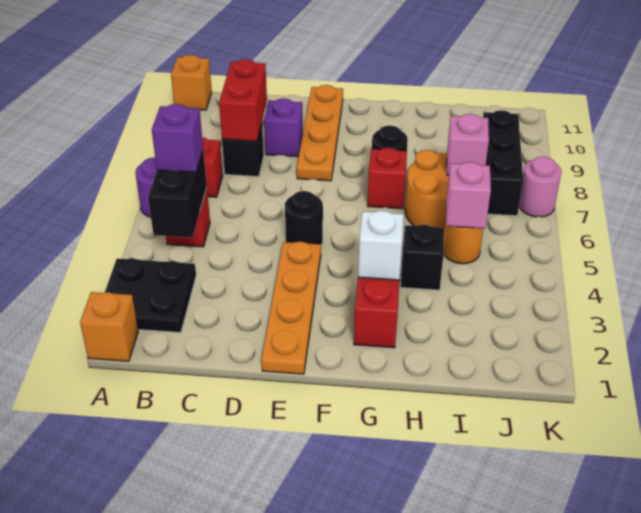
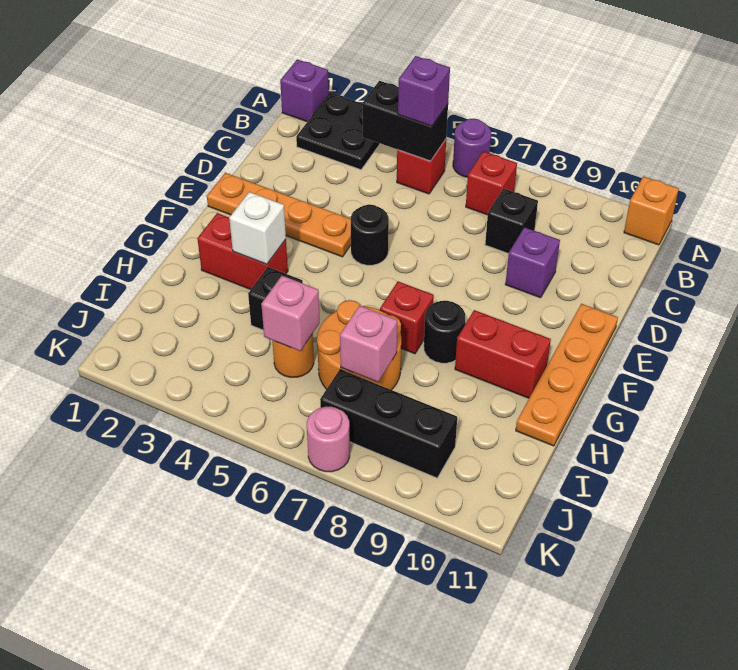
orange brick A1 level 1 -> purple brick A1 level 1
red brick C8:C9 level 2 -> red brick G9:G10 level 1
orange plate E8:E11 level 1 -> orange plate E11:H11 level 1

